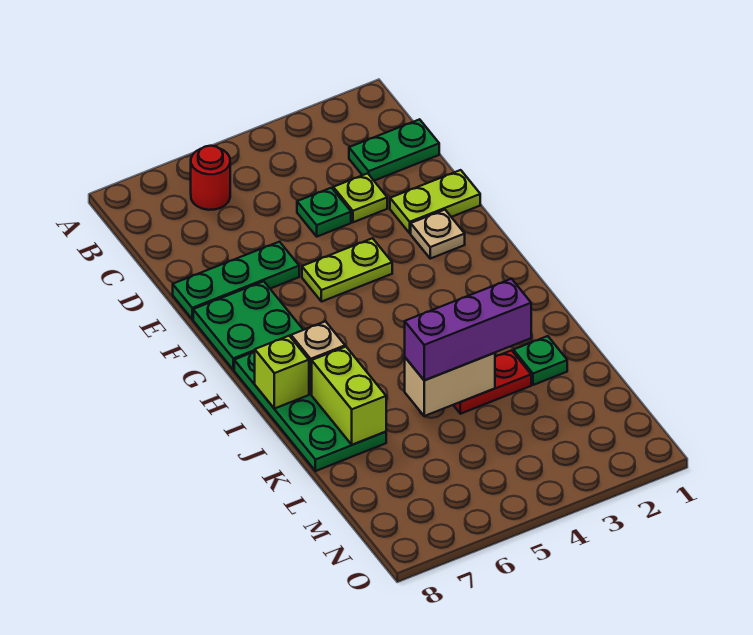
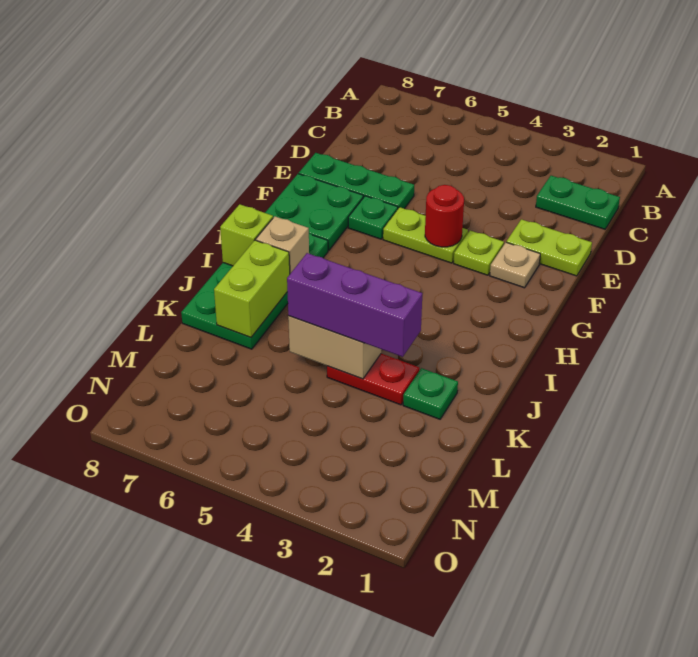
red round brick B6 level 1 -> red round brick F4 level 2
lime plate D3 level 1 -> lime plate F3 level 1
green plate D4 level 1 -> green plate F6 level 1

